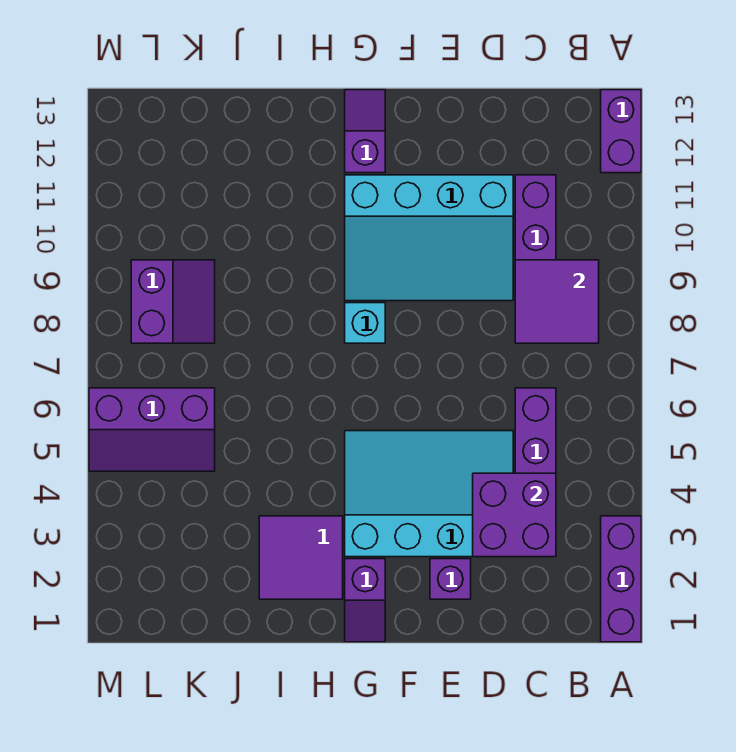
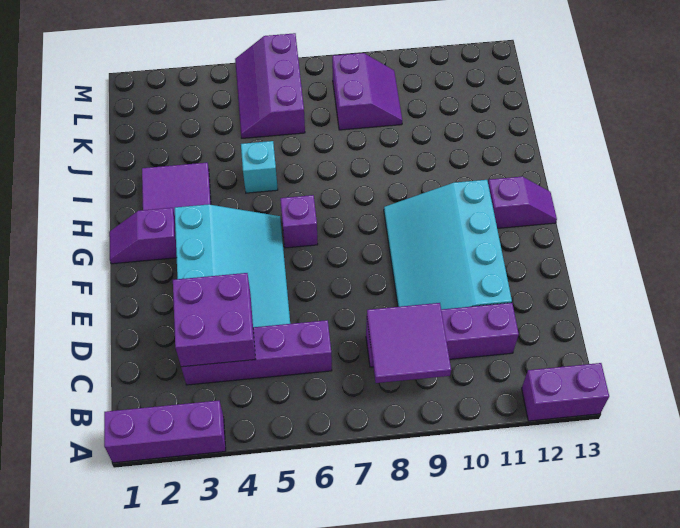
purple brick E2 level 1 -> purple brick G6 level 1
cyan brick G8 level 1 -> cyan brick I5 level 1
purple slope K8:L9 level 1 top L -> purple slope K8:L9 level 1 top 8

